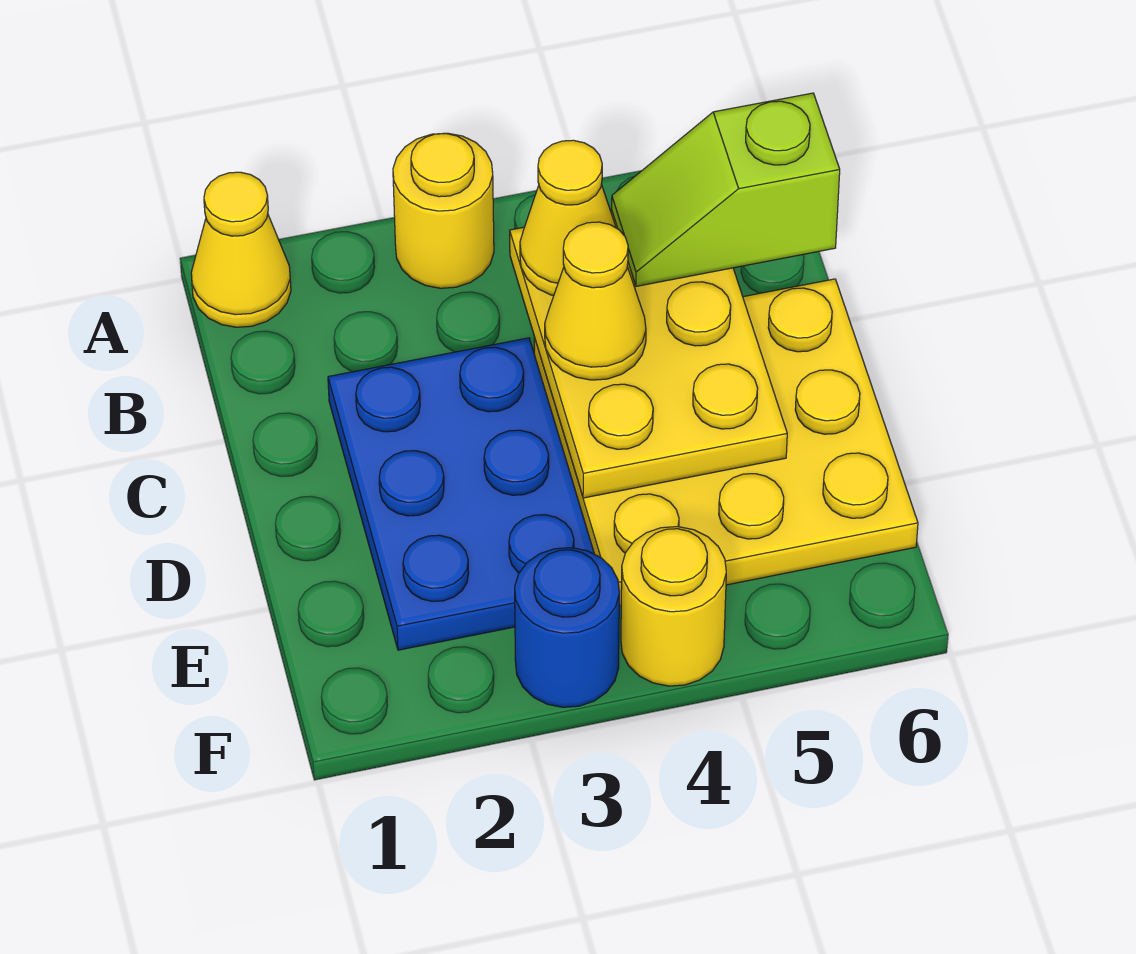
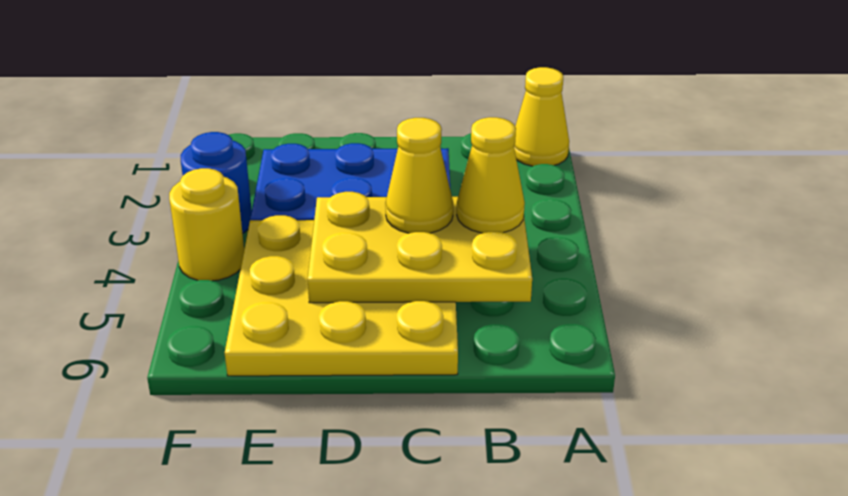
yellow round brick A3 level 1 -> none
lime slope B5:B6 level 3 top 6 -> none

